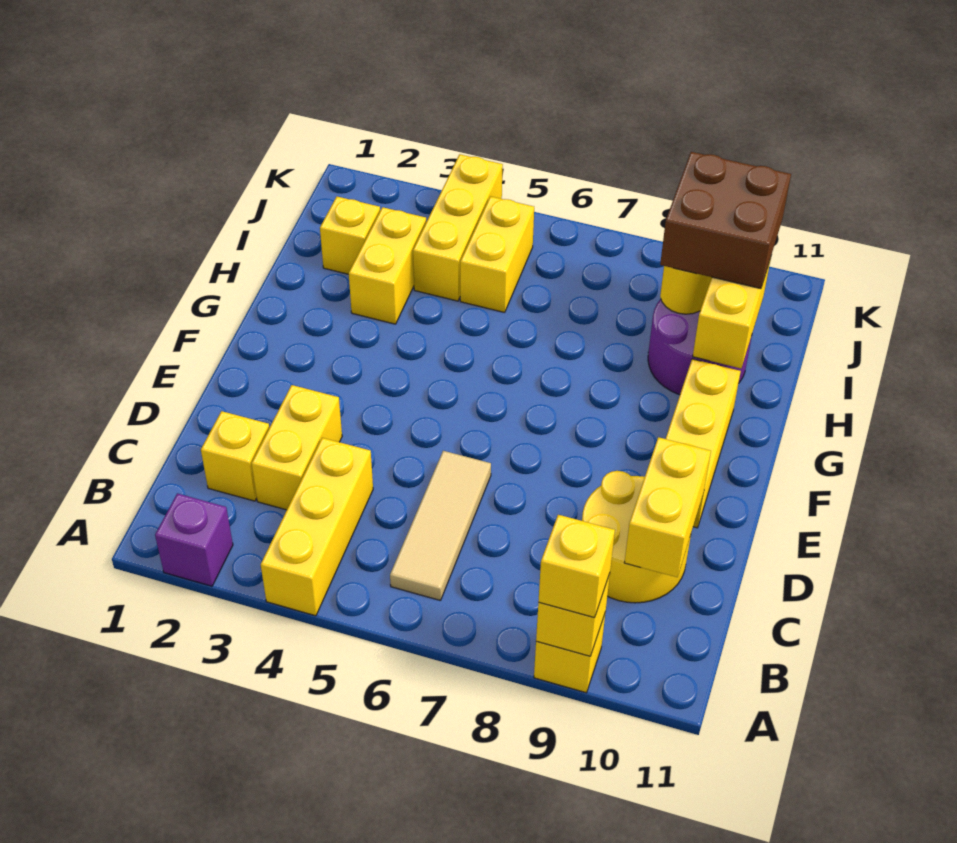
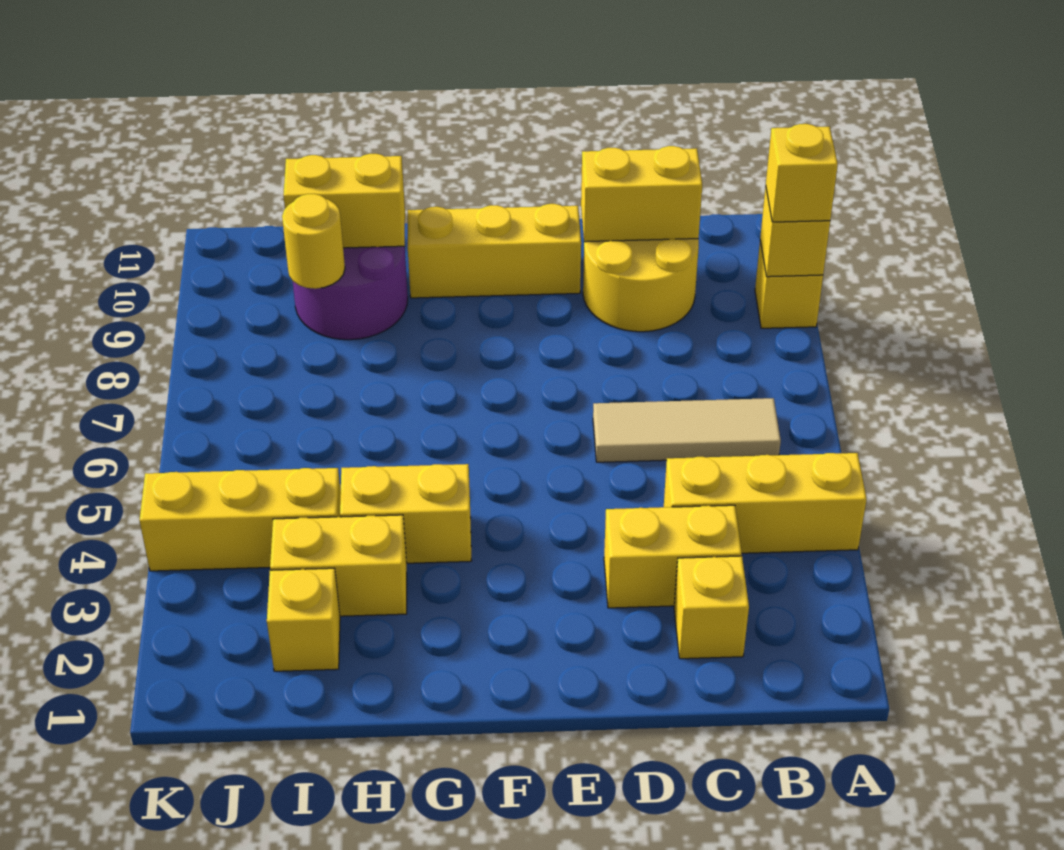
purple brick A2 level 1 -> none
yellow brick I5:J5 level 1 -> yellow brick G4:H4 level 1
brown brick I9:J10 level 3 -> none

